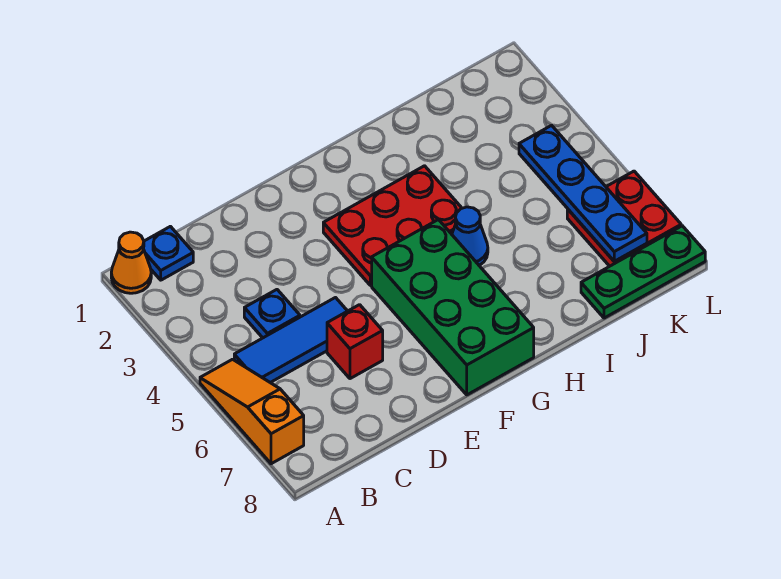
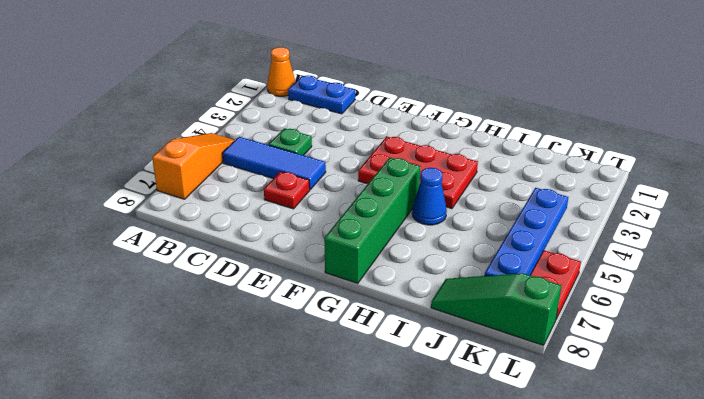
blue plate B1 level 1 -> blue plate B1:C1 level 1
blue plate C4 level 1 -> green plate C4 level 1
red brick D6 level 1 -> red plate D6 level 1
green brick F5:G8 level 1 -> green brick G5:G8 level 1
green plate J8:L8 level 1 -> green slope J8:L8 level 1 top L

